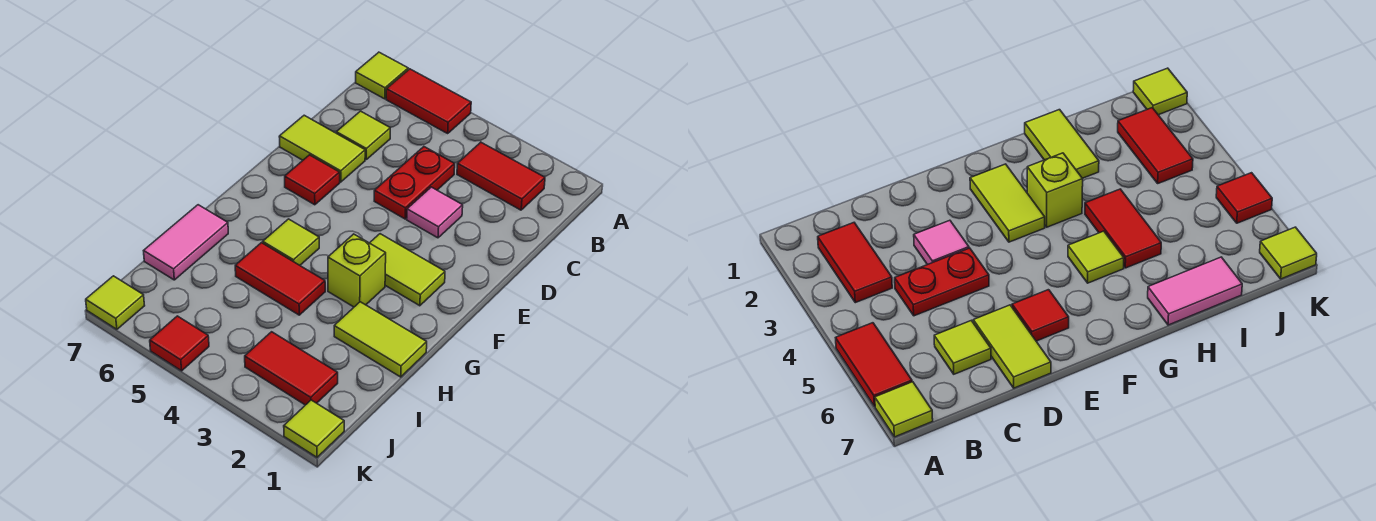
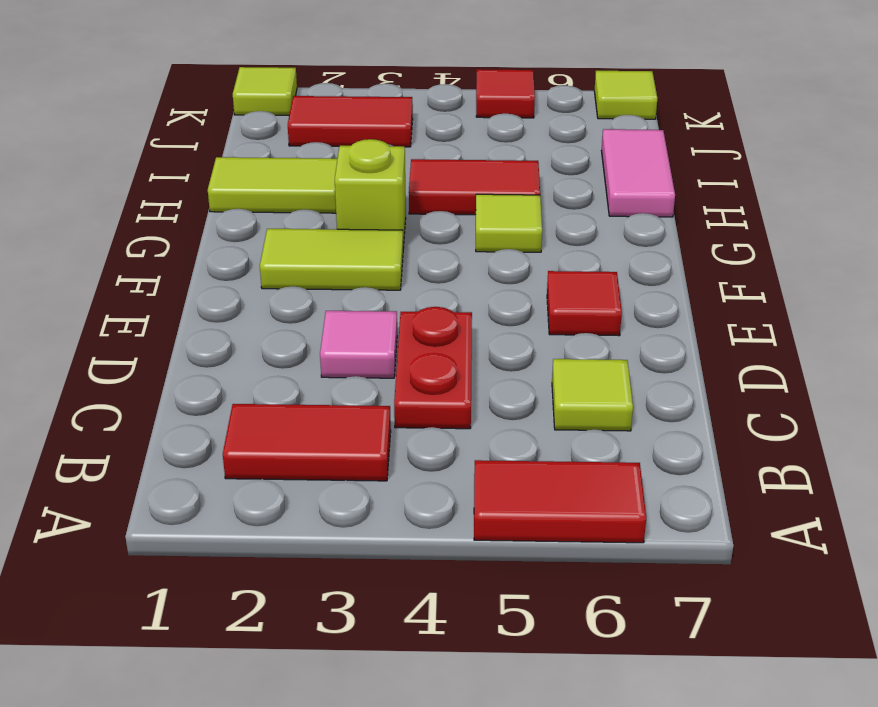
lime tile A7 level 1 -> none
lime tile D6:D7 level 1 -> none

